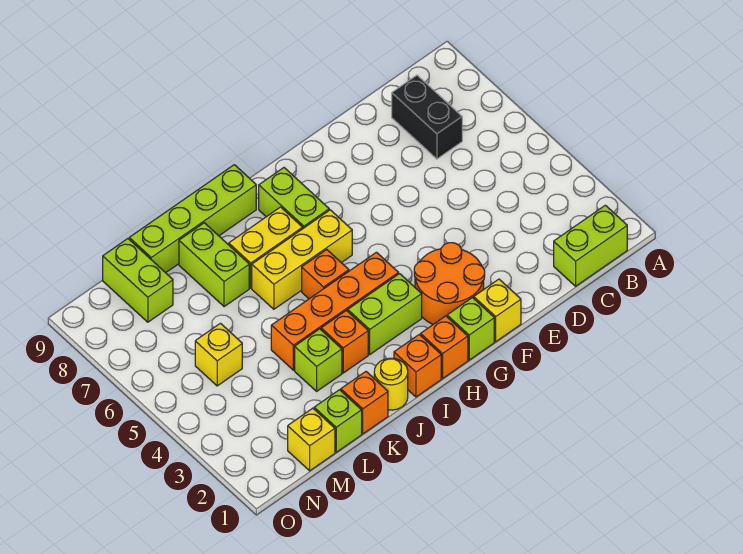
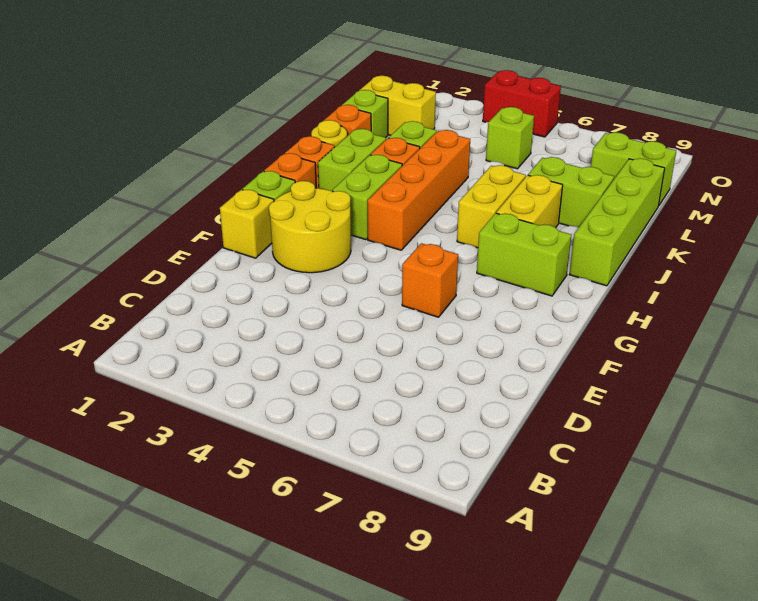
lime brick B1:C1 level 1 -> lime brick I2:J2 level 1
black brick C7:C8 level 1 -> none
orange round brick F2:G3 level 1 -> yellow round brick F2:G3 level 1
yellow brick H6:J6 level 1 -> yellow brick I6:J6 level 1
orange brick I5 level 1 -> orange brick F6 level 1
yellow brick M1 level 1 -> yellow brick M1:M2 level 1
yellow brick M5 level 1 -> lime brick M5 level 1
none -> red brick O4:O5 level 1

